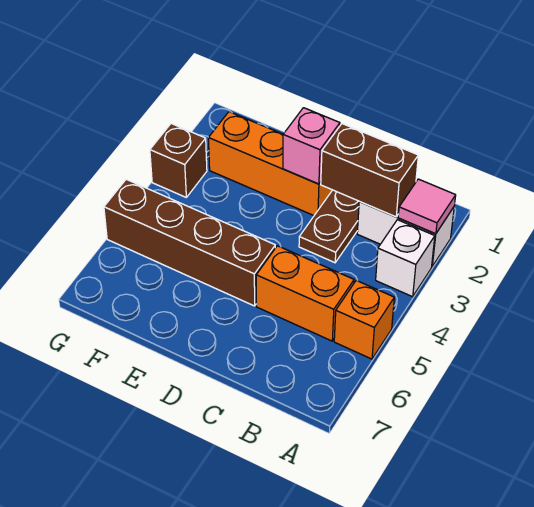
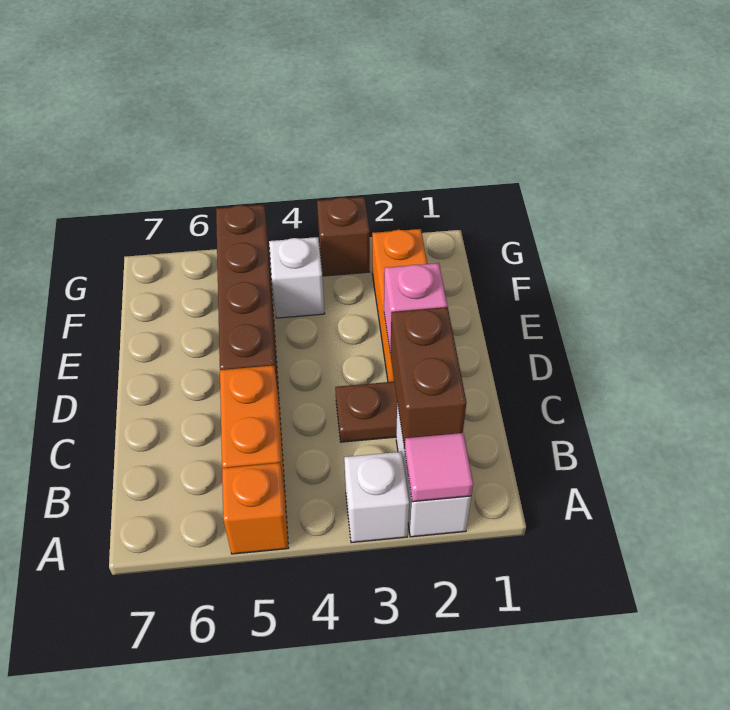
none -> white brick F4 level 1

